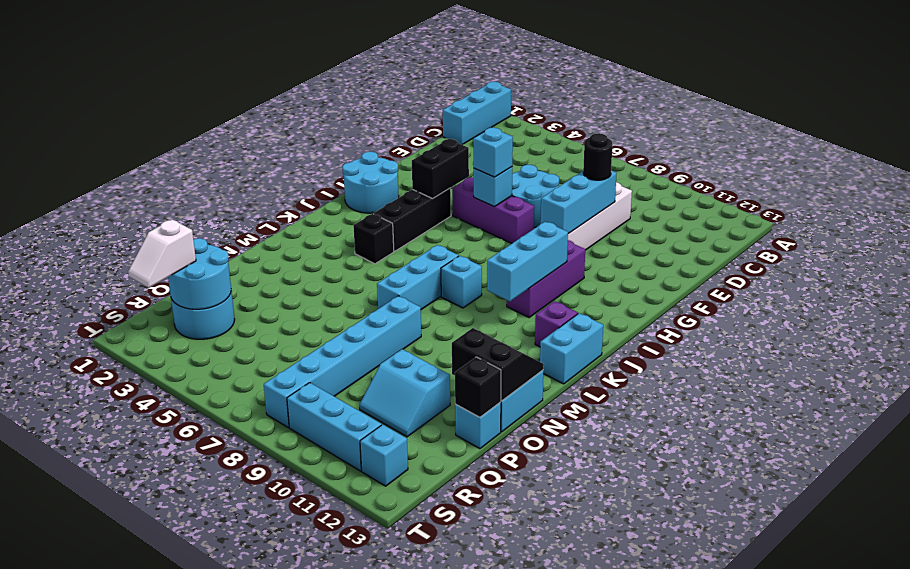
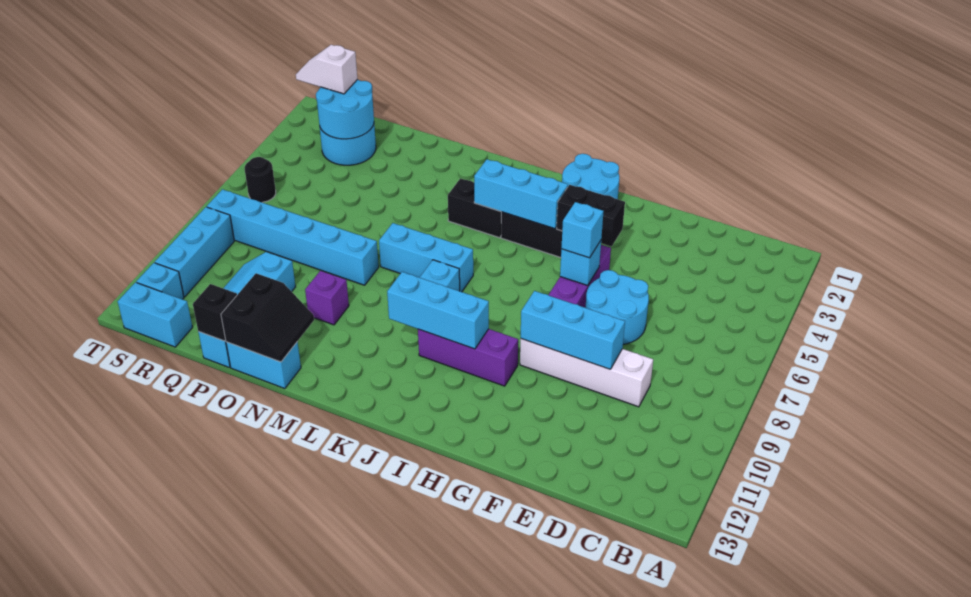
cyan brick A1:C1 level 1 -> cyan brick I4:K4 level 2
black round brick E9 level 3 -> black round brick S6 level 1
black brick K4 level 1 -> black brick K4:L4 level 1
purple brick K12 level 1 -> purple brick N10 level 1
cyan brick K13:L13 level 1 -> cyan brick R13:S13 level 1

